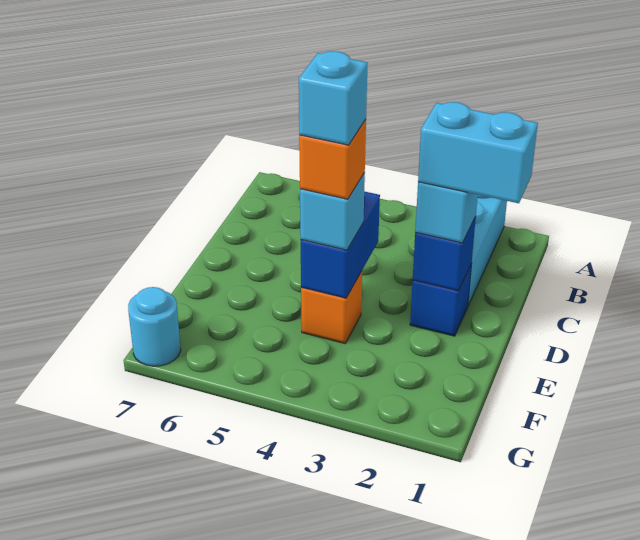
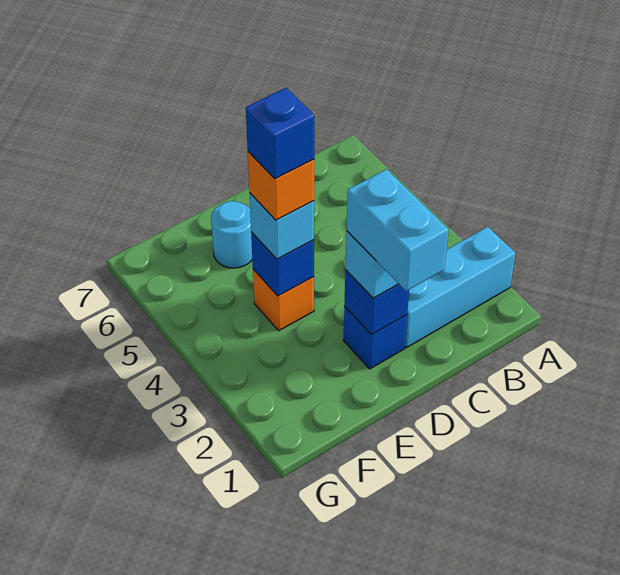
blue brick D4:E4 level 2 -> blue brick E4 level 2
cyan brick E4 level 5 -> blue brick E4 level 5
cyan round brick G7 level 1 -> cyan round brick E6 level 1

